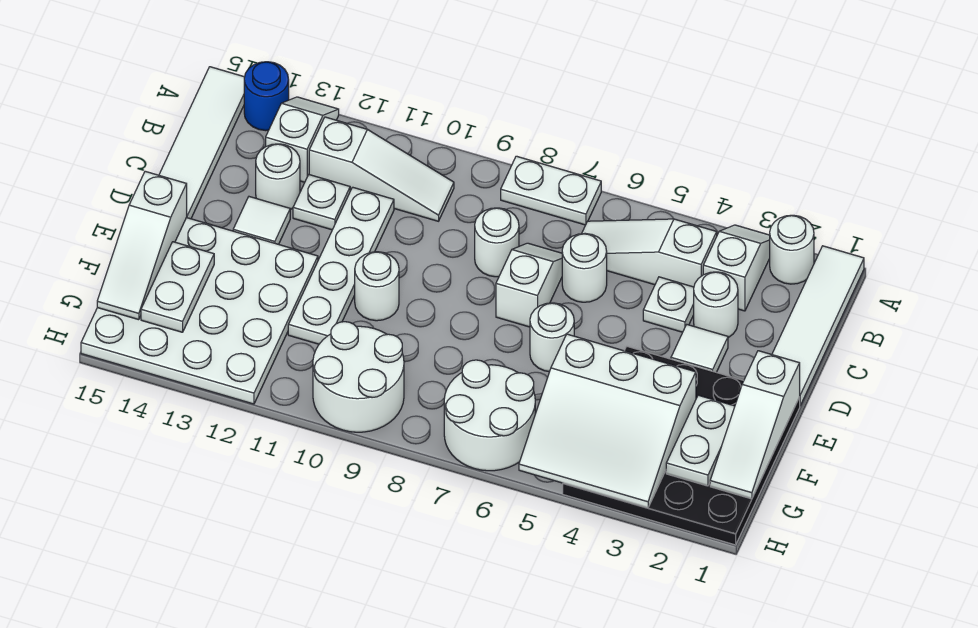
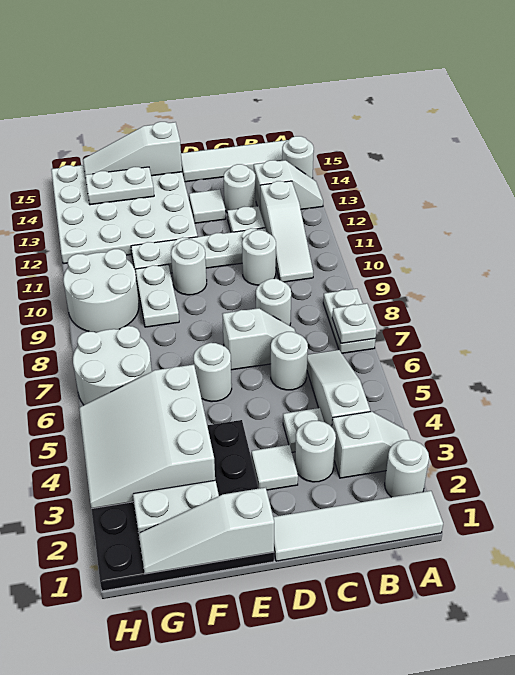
none -> white plate A7 level 2
blue round brick A14 level 1 -> white round brick A14 level 1
none -> white round brick C10 level 1
none -> white plate F9:F10 level 1

